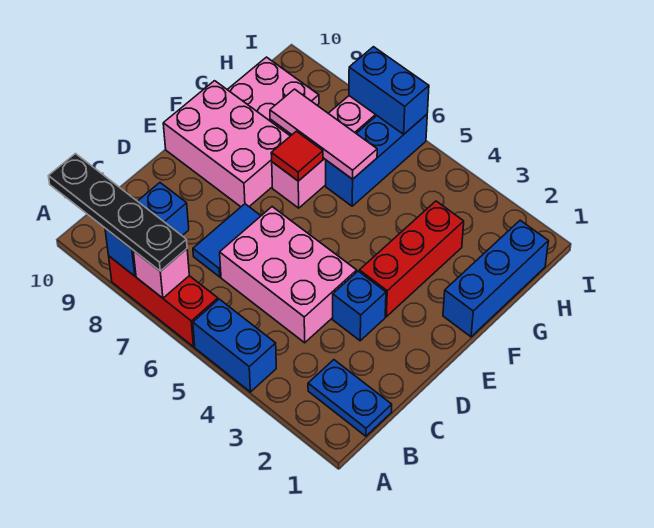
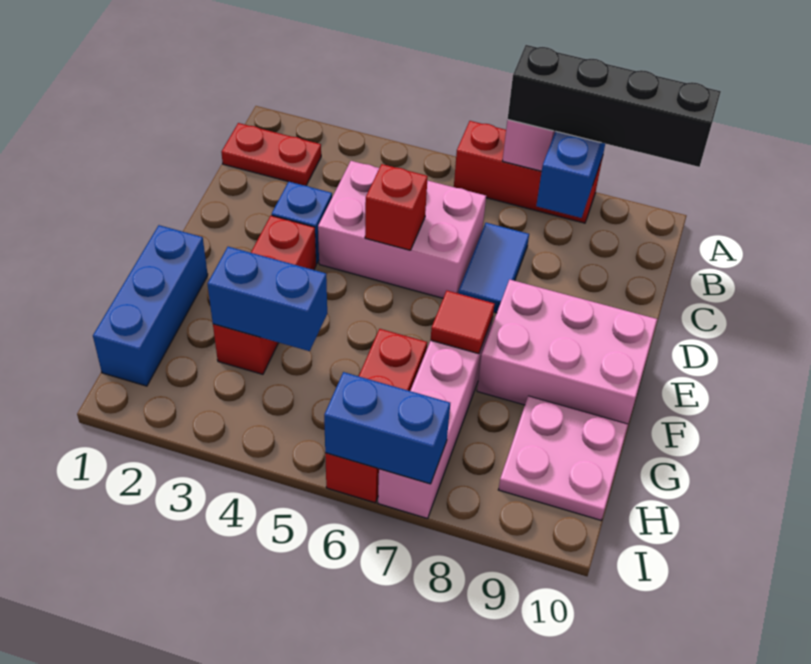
blue brick A4:A5 level 1 -> blue brick G3:G4 level 2
black plate A7:A10 level 3 -> black brick A7:A10 level 3
blue plate B1:B2 level 1 -> red plate B1:B2 level 1
none -> red brick D5 level 2
blue brick G6:I6 level 1 -> red brick G6:I6 level 1
pink tile G6:G8 level 2 -> none

